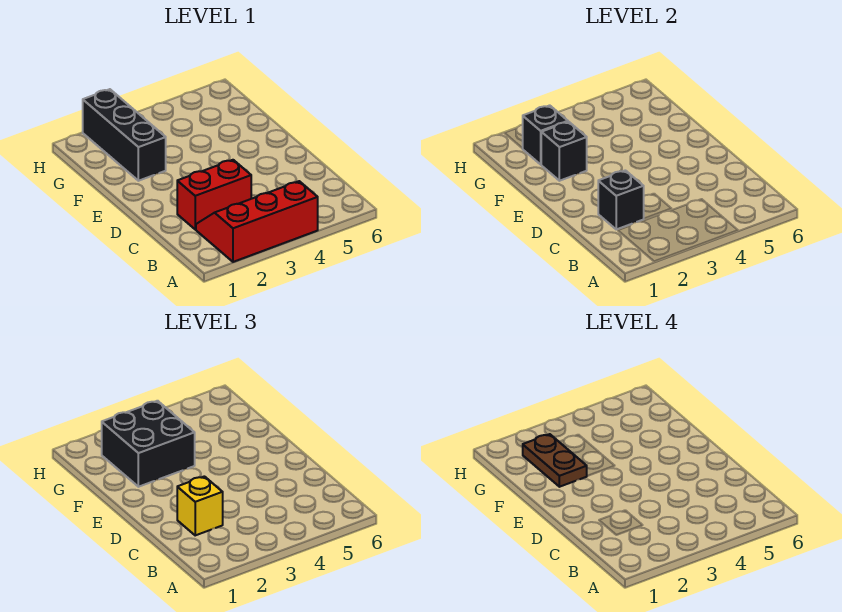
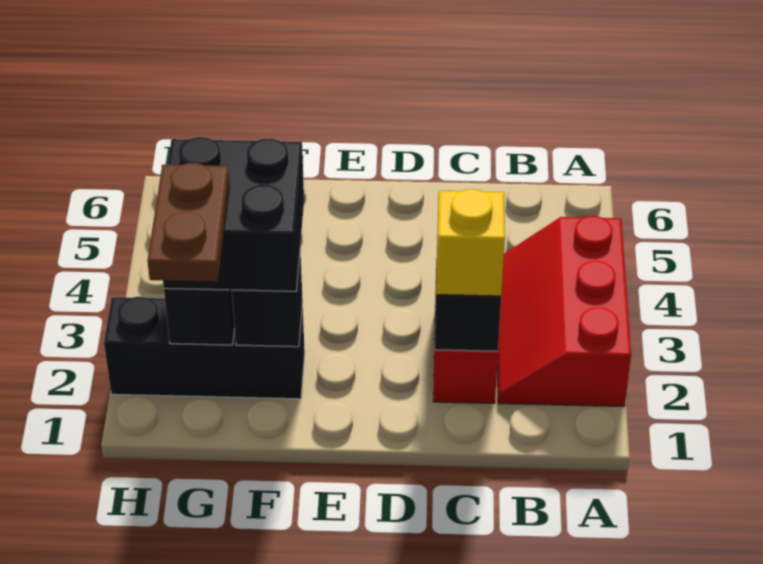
brown plate F2:G2 level 4 -> brown plate G1:G2 level 4

